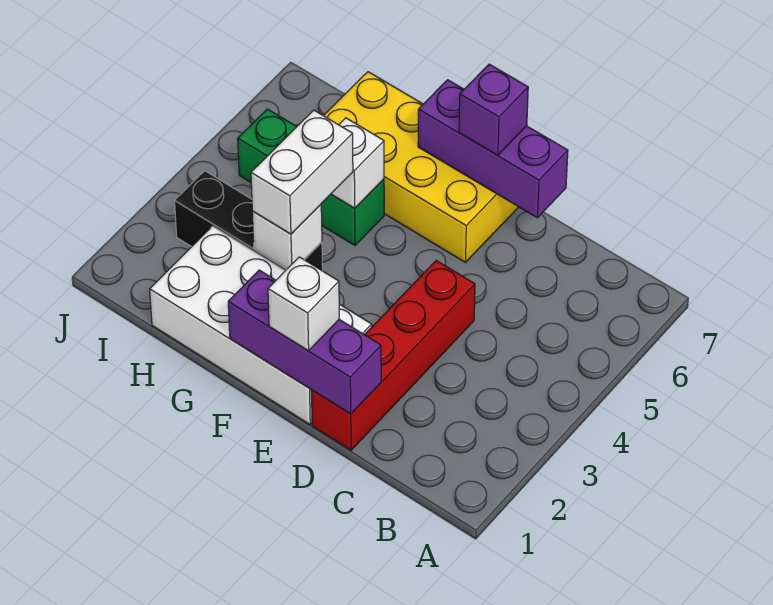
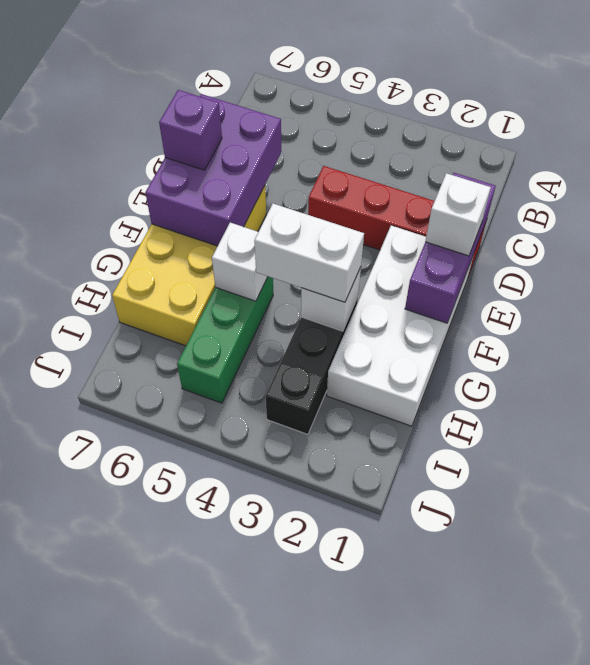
purple brick D7:F7 level 2 -> purple brick D6:F7 level 2

